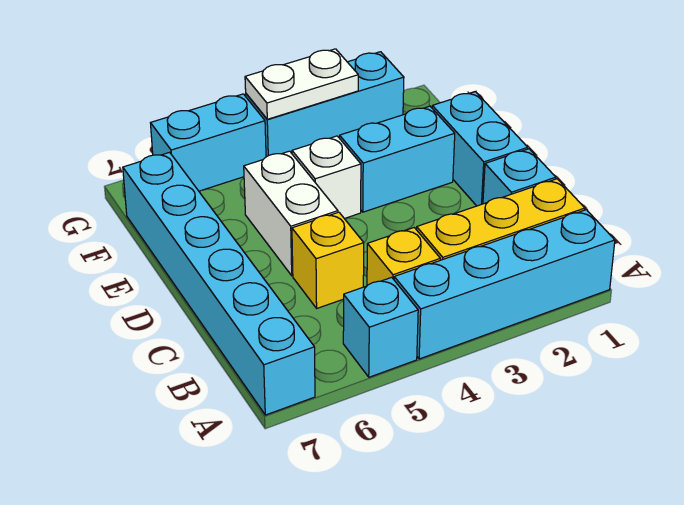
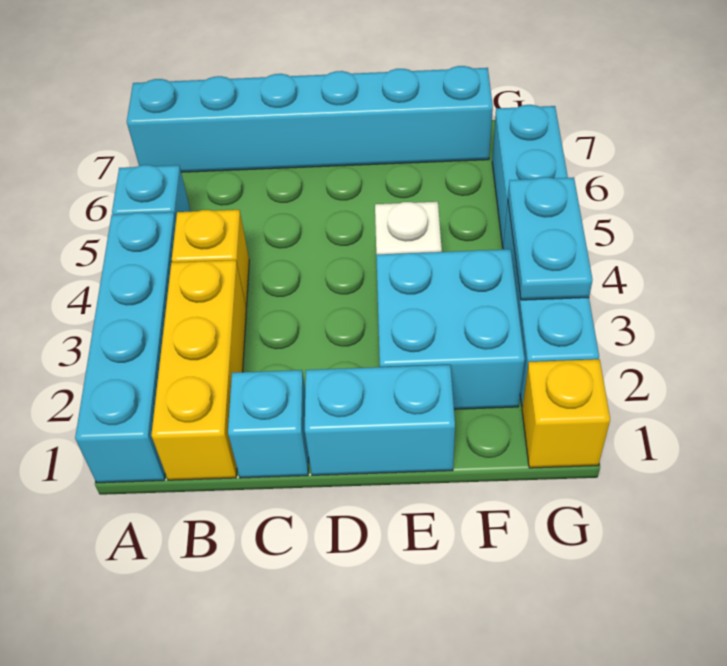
yellow brick C5 level 1 -> yellow brick G1 level 1
white brick D5:E5 level 1 -> none
cyan brick E2:E3 level 1 -> cyan brick E2:F3 level 1
white plate G3:G4 level 2 -> cyan plate G3:G4 level 2

